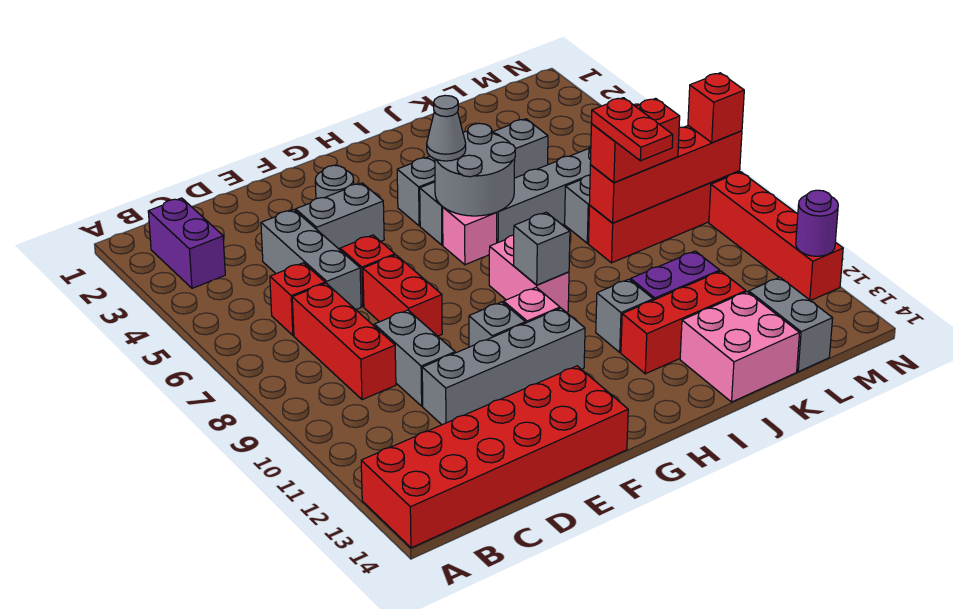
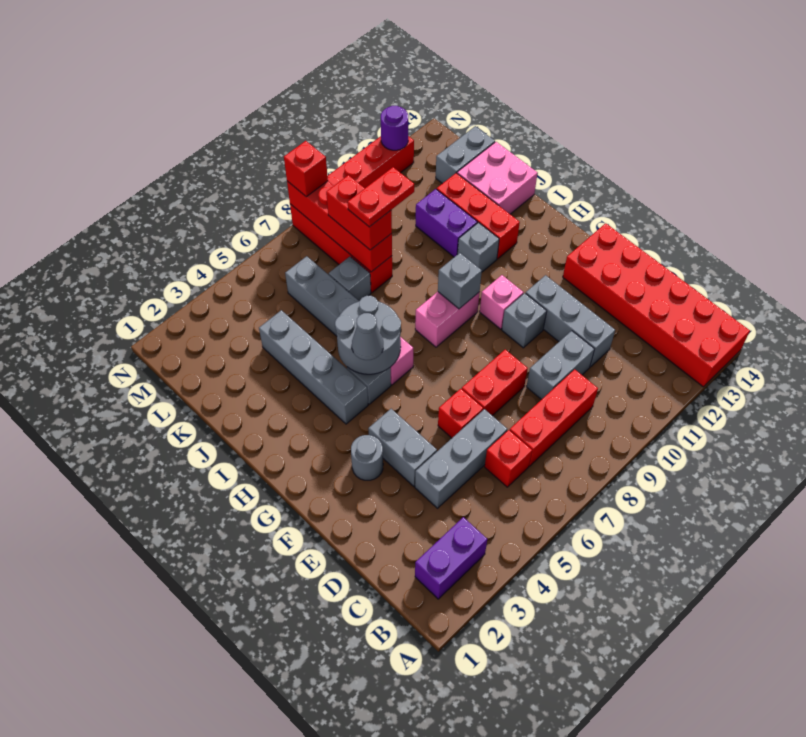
grey brick D11:G11 level 1 -> grey brick D11:F11 level 1

